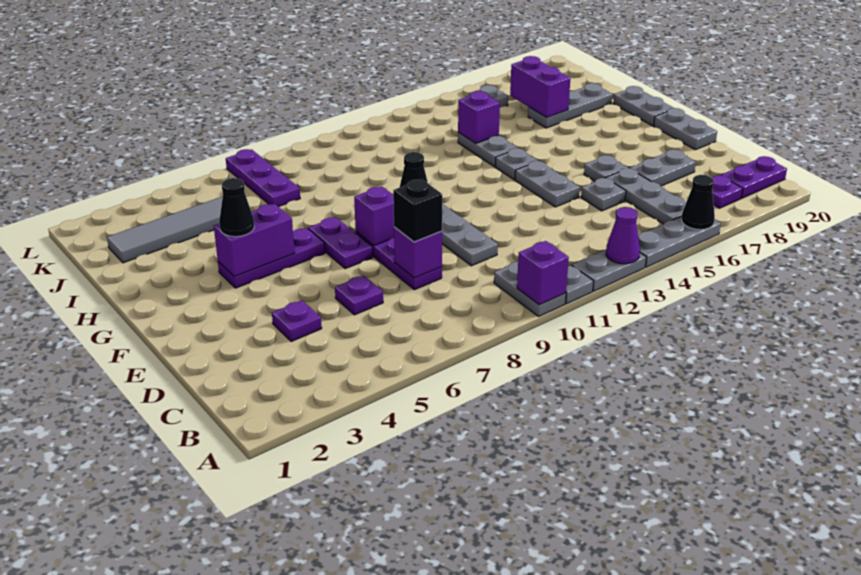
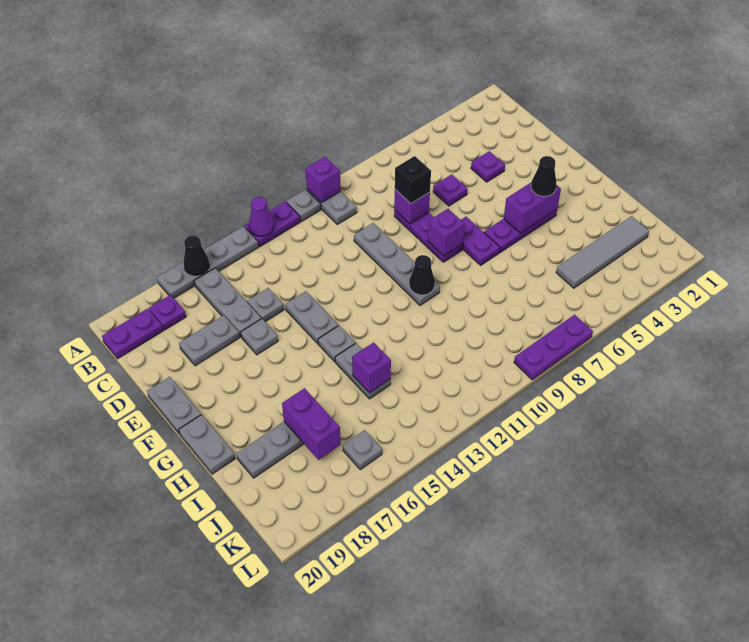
grey plate A12:A13 level 1 -> purple plate A12:A13 level 1
grey plate A14:A16 level 1 -> grey plate A14:A17 level 1
purple plate J7:L7 level 1 -> purple plate L7:L9 level 1

